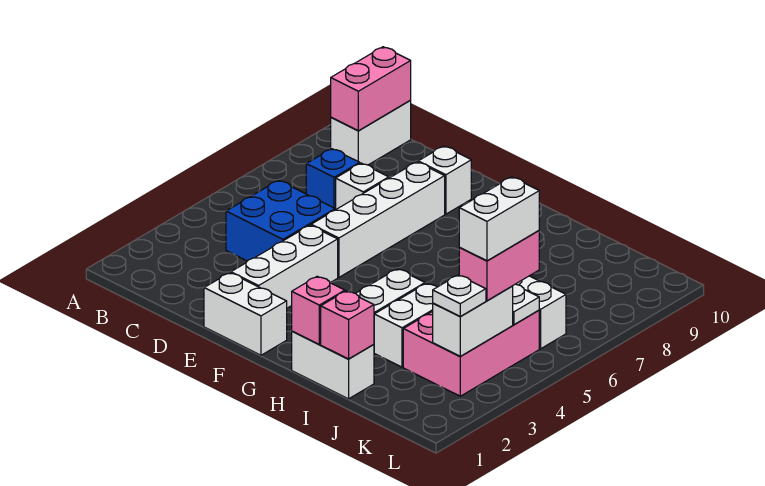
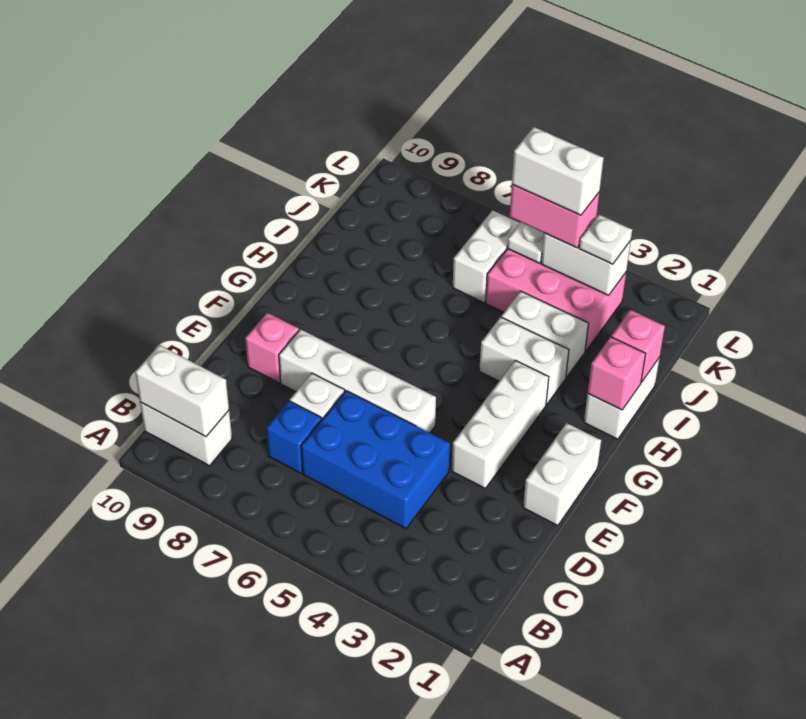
pink brick B9:B10 level 2 -> white brick B9:B10 level 2
blue brick C4:D5 level 1 -> blue brick C4:D6 level 1
white brick E2:E4 level 1 -> white brick E3:G3 level 1
white brick E9 level 1 -> pink brick E9 level 1

